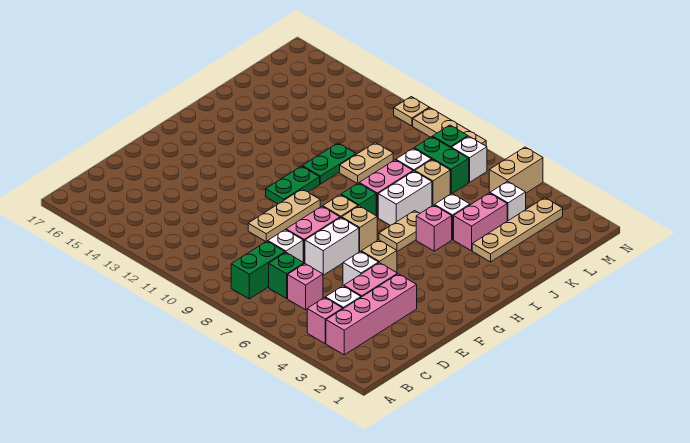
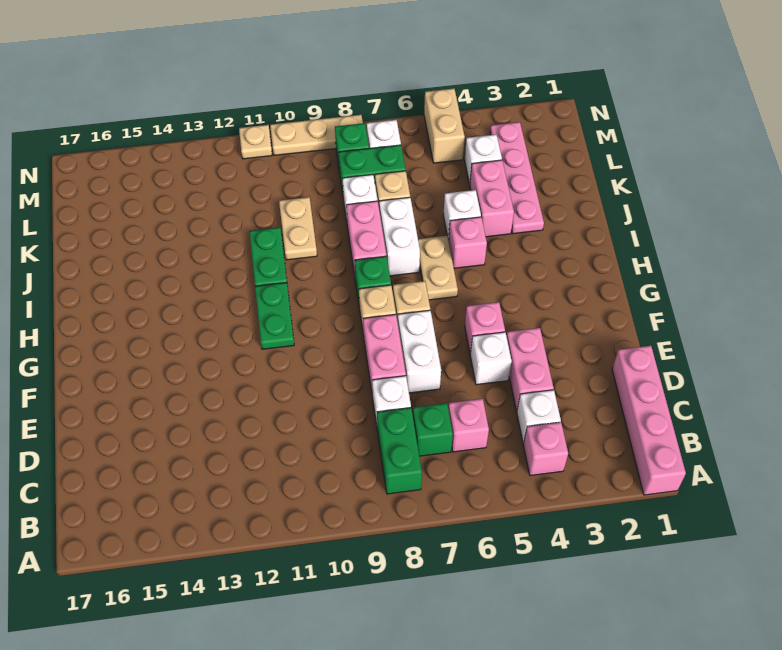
pink brick B3:E3 level 1 -> pink brick A1:D1 level 1
tan plate E10:G10 level 1 -> none
tan brick F5 level 1 -> pink brick F5 level 1
tan plate J3:M3 level 1 -> pink plate J3:M3 level 1

